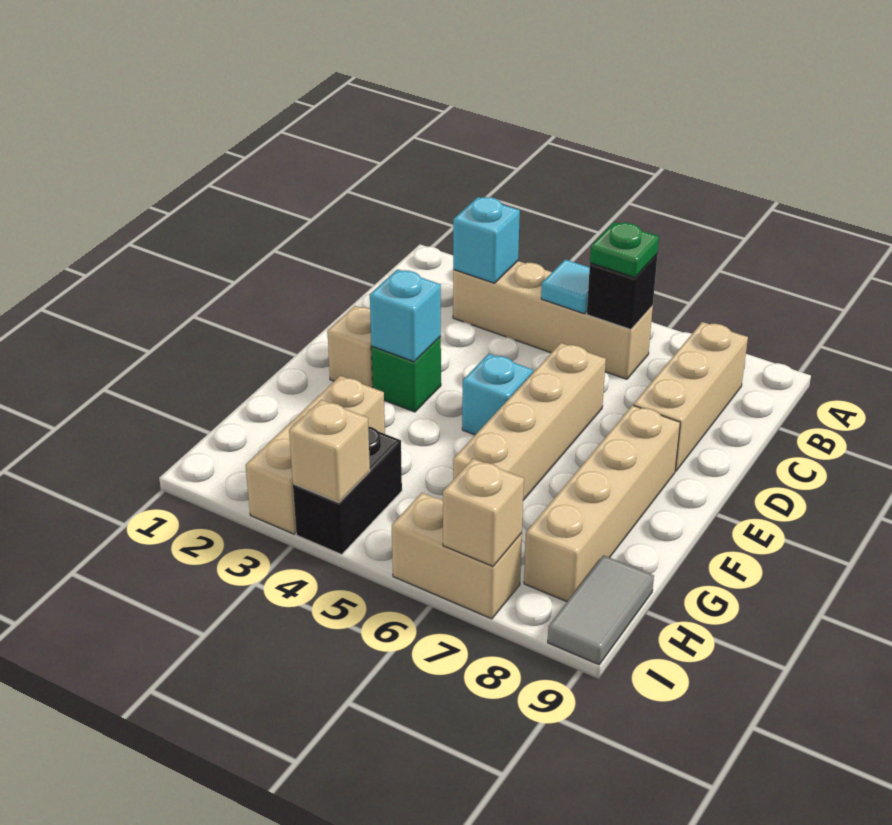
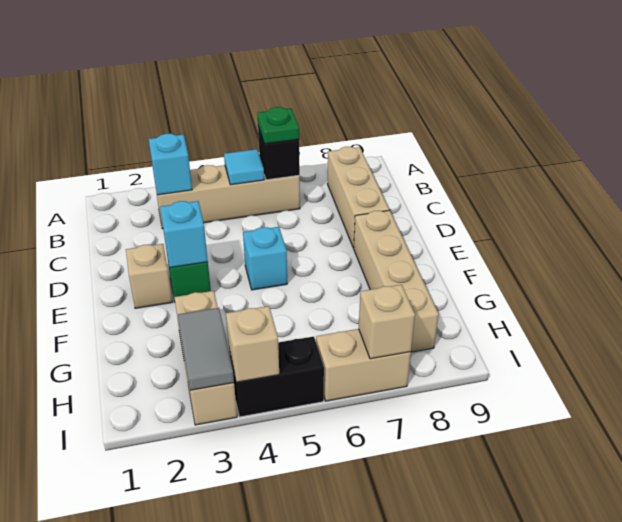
tan brick D6:G6 level 1 -> none
black brick H4:I4 level 1 -> black brick I4:I5 level 1
grey tile H9:I9 level 1 -> grey tile H3:I3 level 2

